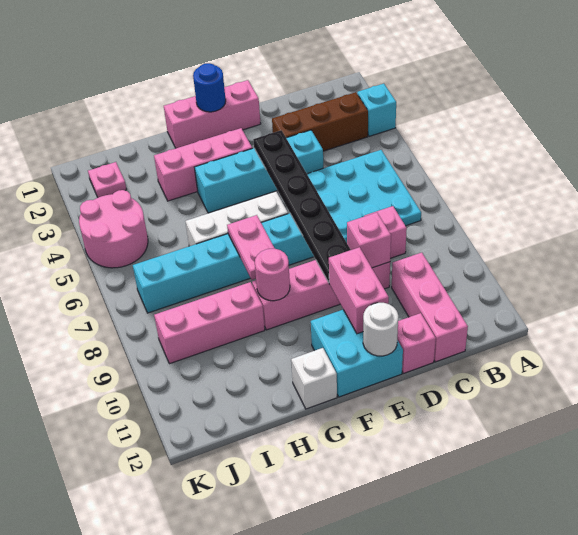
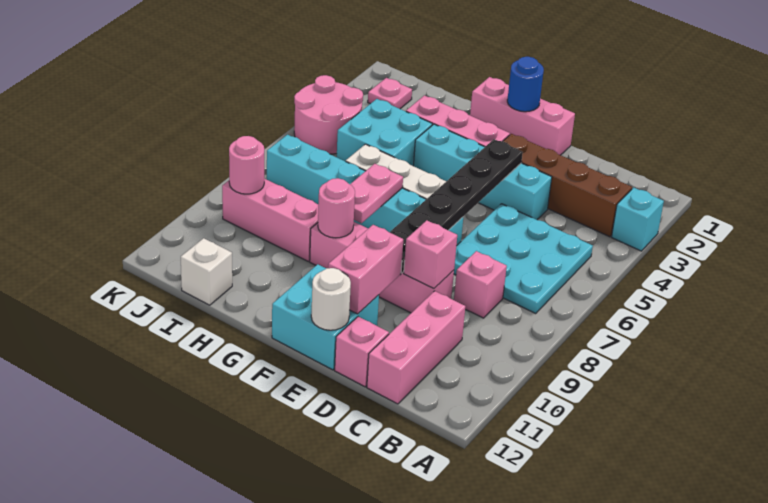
brown brick B3:D3 level 1 -> brown brick B3:E3 level 1
white brick G12 level 1 -> white brick I12 level 1
none -> cyan brick H4:I5 level 1
none -> pink round brick J9 level 2

